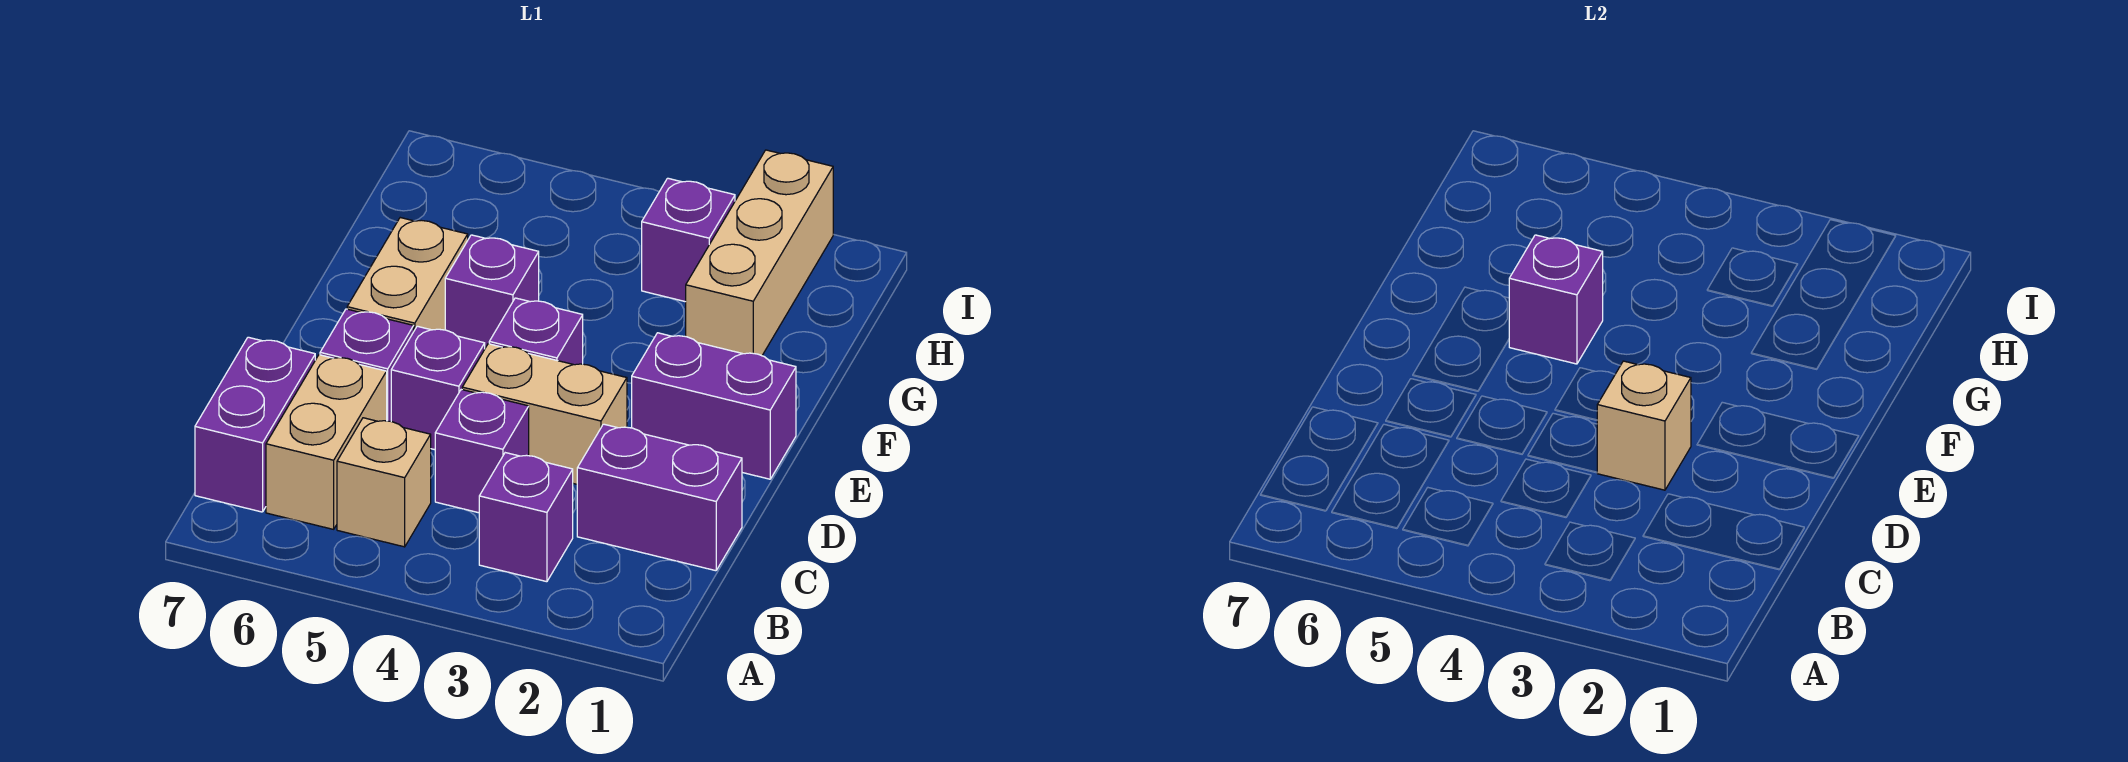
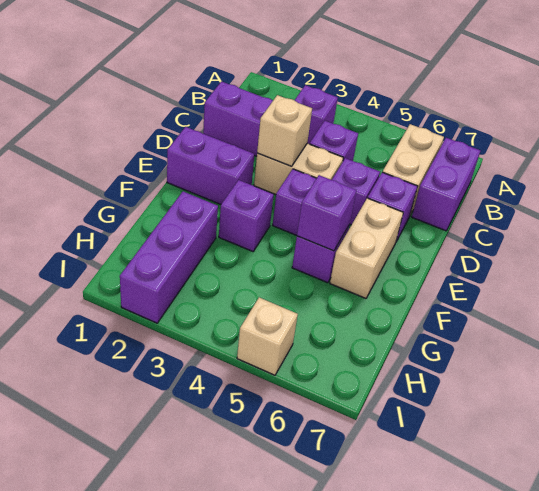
tan brick B5 level 1 -> tan brick I5 level 1
tan brick G2:I2 level 1 -> purple brick G2:I2 level 1
purple brick H3 level 1 -> purple brick F3 level 1

